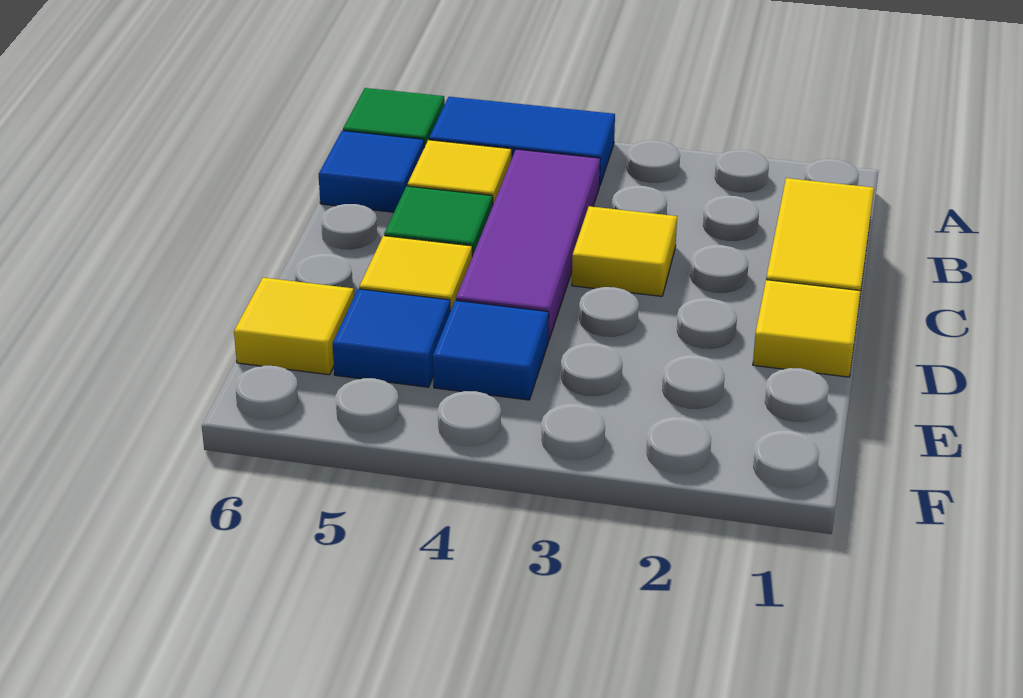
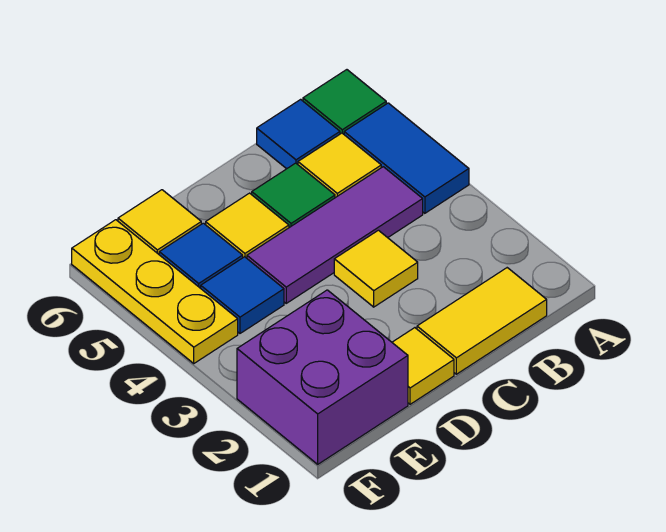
none -> purple brick E1:F2 level 1
none -> yellow plate F4:F6 level 1

